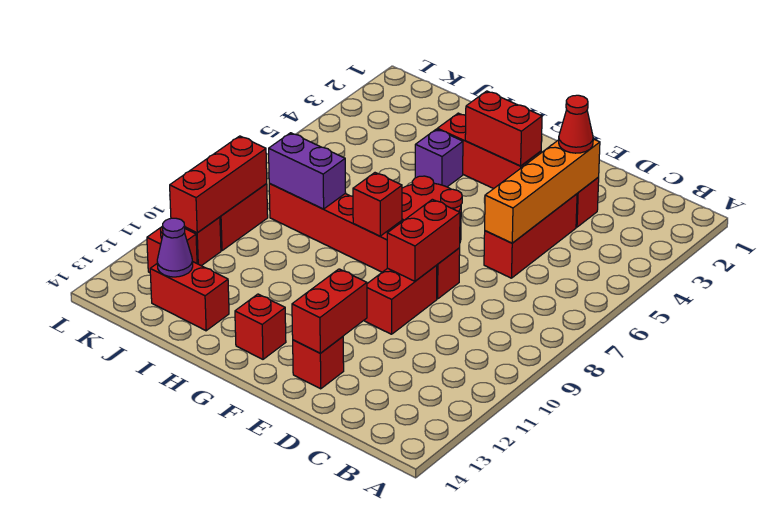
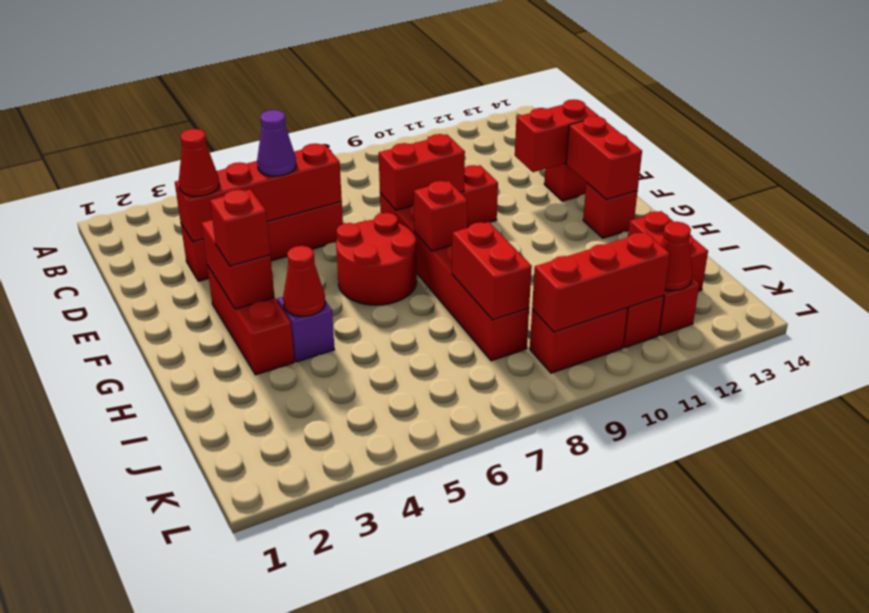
orange brick D3:D6 level 2 -> red brick D3:D6 level 2
none -> red brick F13:G13 level 2
none -> red brick G3 level 3
none -> red cone H4 level 2
purple brick I8:J8 level 2 -> red brick I8:J8 level 2
purple cone J13 level 2 -> purple cone D5 level 3
none -> red cone K12 level 2

